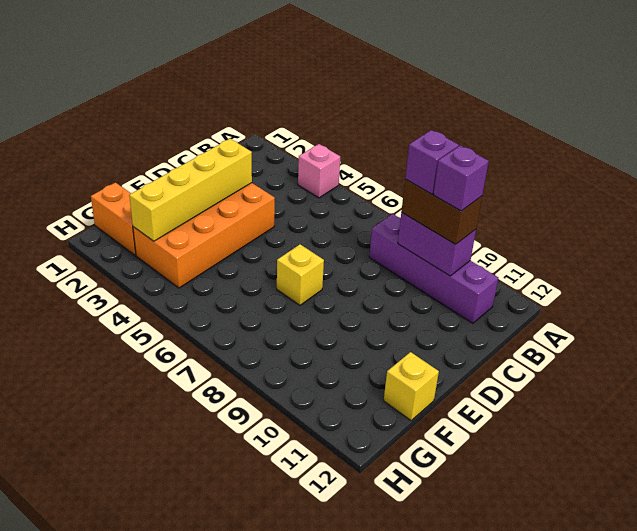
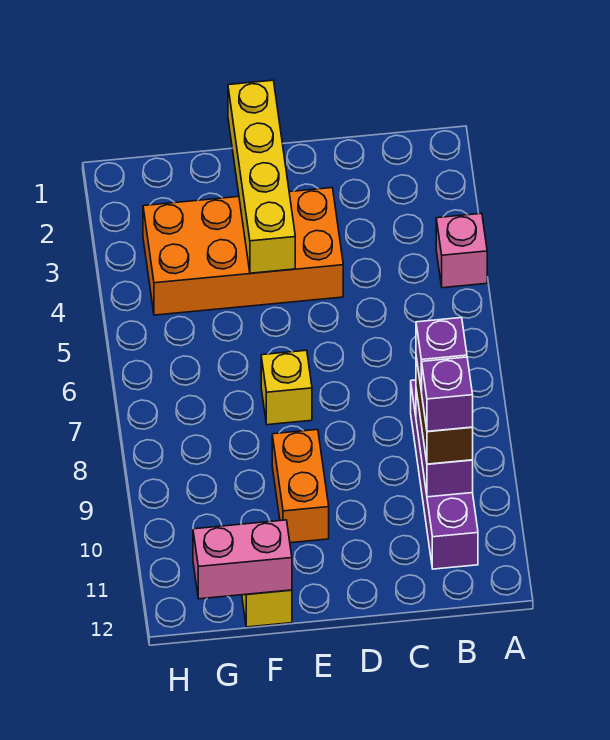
yellow brick D3:G3 level 2 -> yellow brick E1:E4 level 2
none -> pink brick F12:G12 level 2
orange brick G1:G2 level 1 -> orange brick E9:E10 level 1

